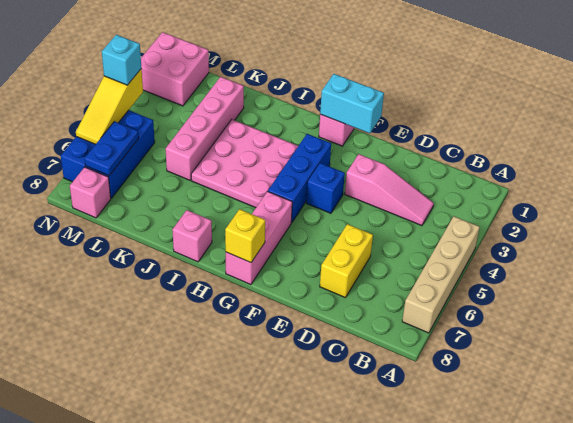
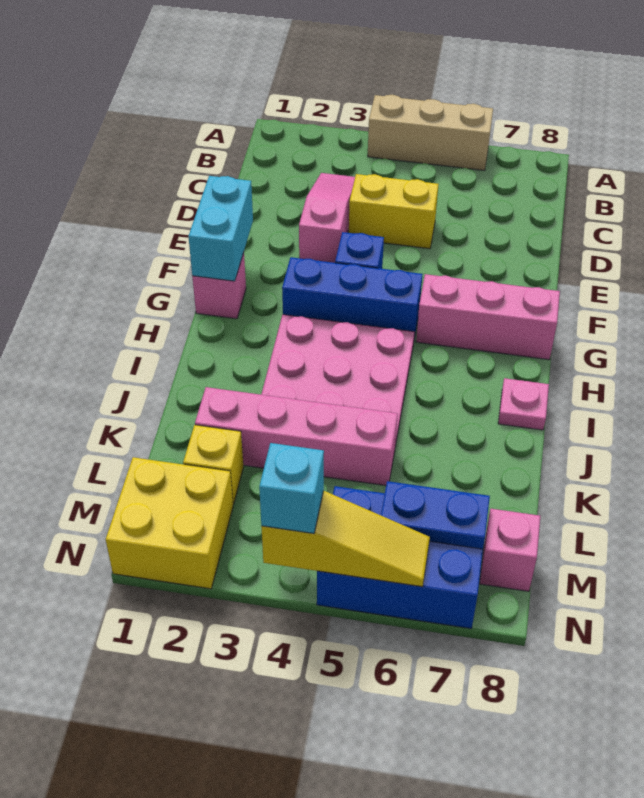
tan brick A4:A7 level 1 -> tan brick A4:A6 level 1
yellow brick D6:D7 level 1 -> yellow brick D4:D5 level 1
yellow brick G8 level 2 -> yellow brick L2 level 1
pink brick I8 level 1 -> pink plate I8 level 1
pink brick M1:N2 level 1 -> yellow brick M1:N2 level 1

